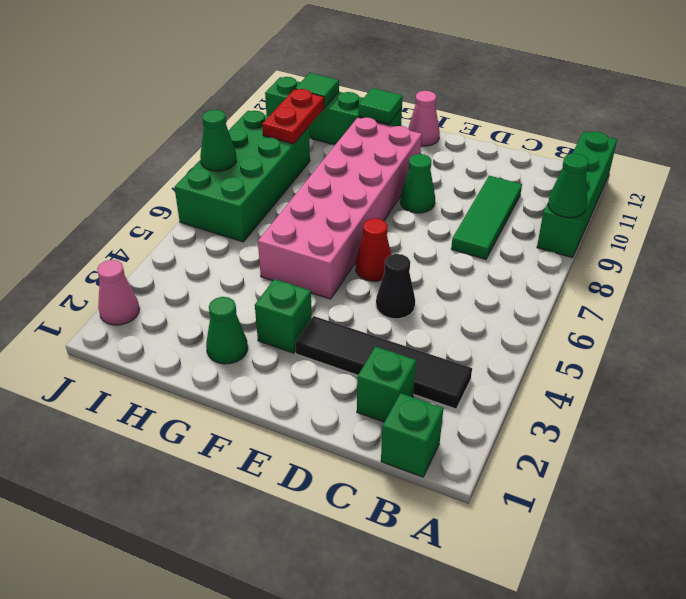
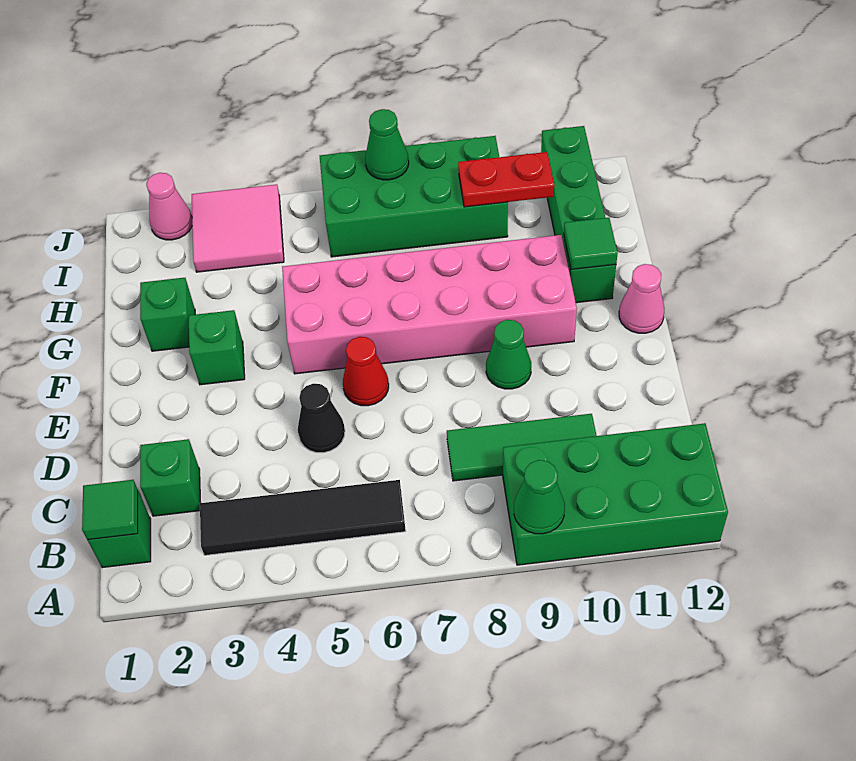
green brick A9:A12 level 1 -> green brick A9:B12 level 1
black tile B3:E3 level 1 -> black tile B3:B6 level 1
green cone G2 level 1 -> green brick G2 level 1
none -> pink tile I3:J4 level 1
green tile I11 level 2 -> green tile B1 level 2

